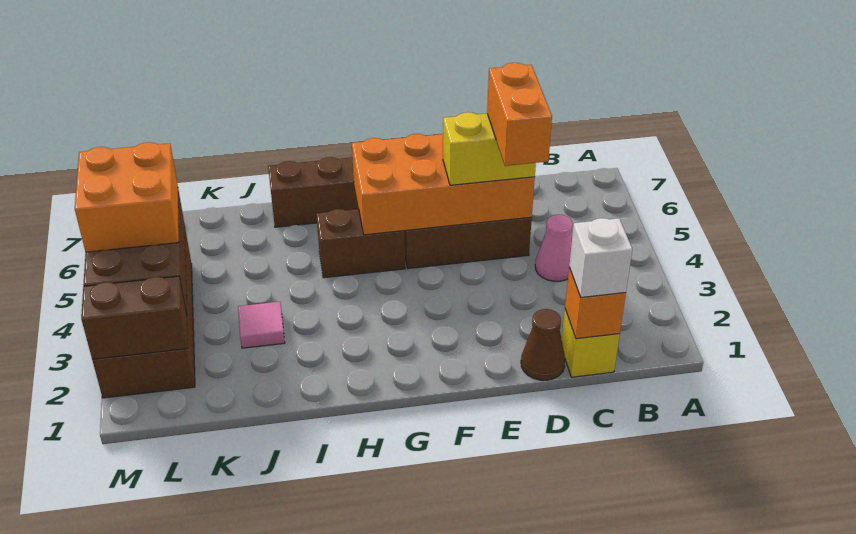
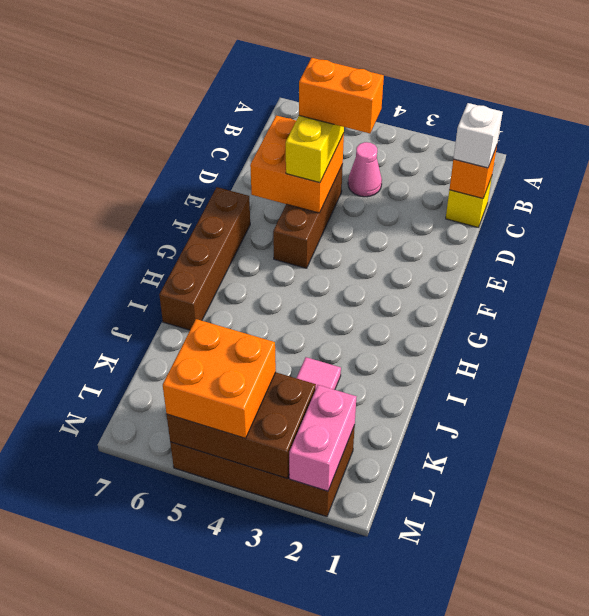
brown cone D1 level 1 -> none
orange brick D5:G6 level 2 -> orange brick D5:E6 level 2
brown brick G5:H5 level 1 -> none
brown brick L2:M2 level 2 -> pink brick L2:M2 level 2

